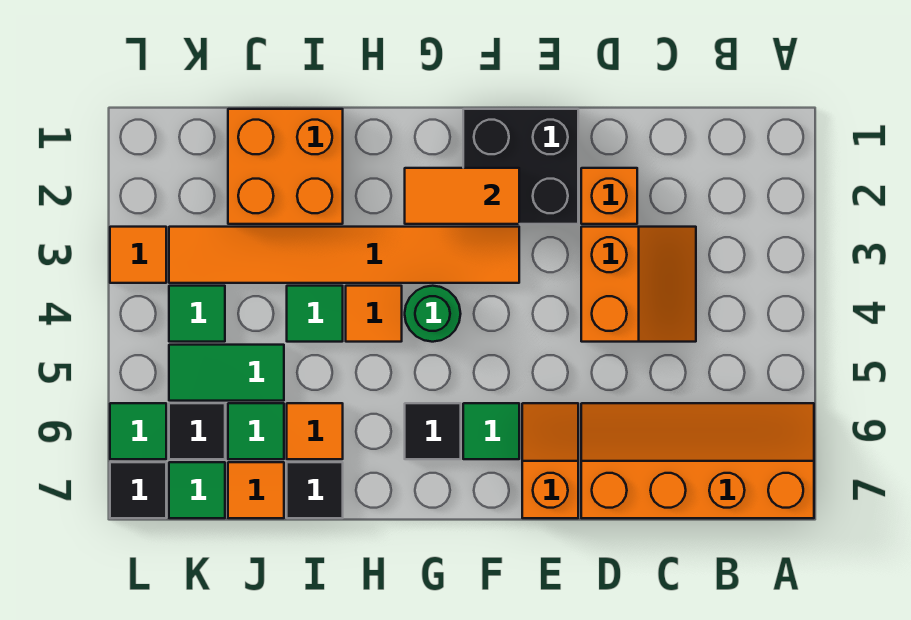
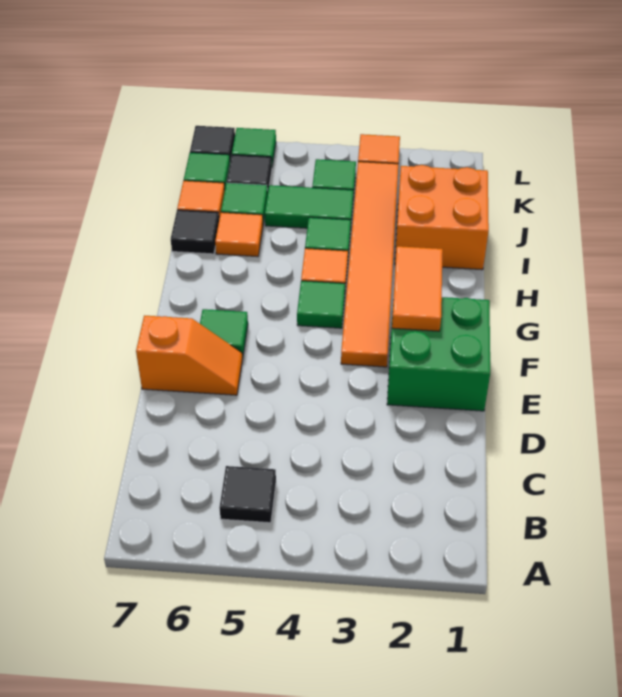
orange slope A6:D7 level 1 top 7 -> none
orange slope C3:D4 level 1 top D -> none
orange brick D2 level 1 -> none
black brick E1:F2 level 1 -> green brick E1:F2 level 1
green round brick G4 level 1 -> green tile G4 level 1
black tile G6 level 1 -> black tile B5 level 1
green tile J5:K5 level 1 -> green tile J4:J5 level 1

